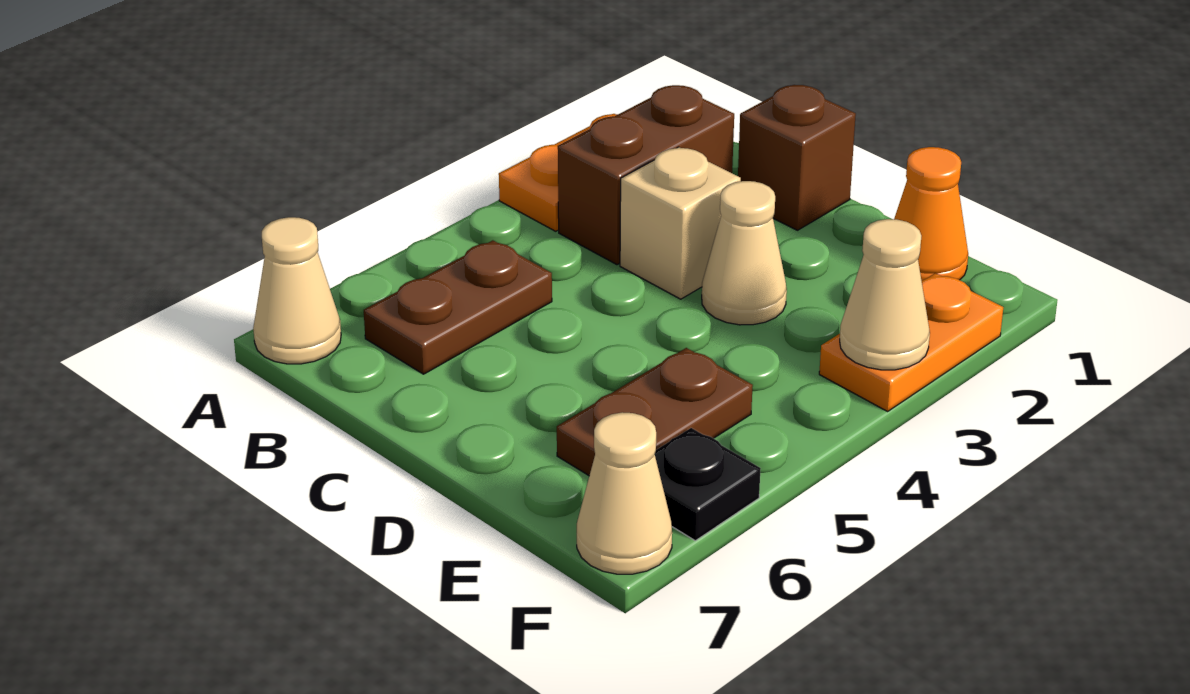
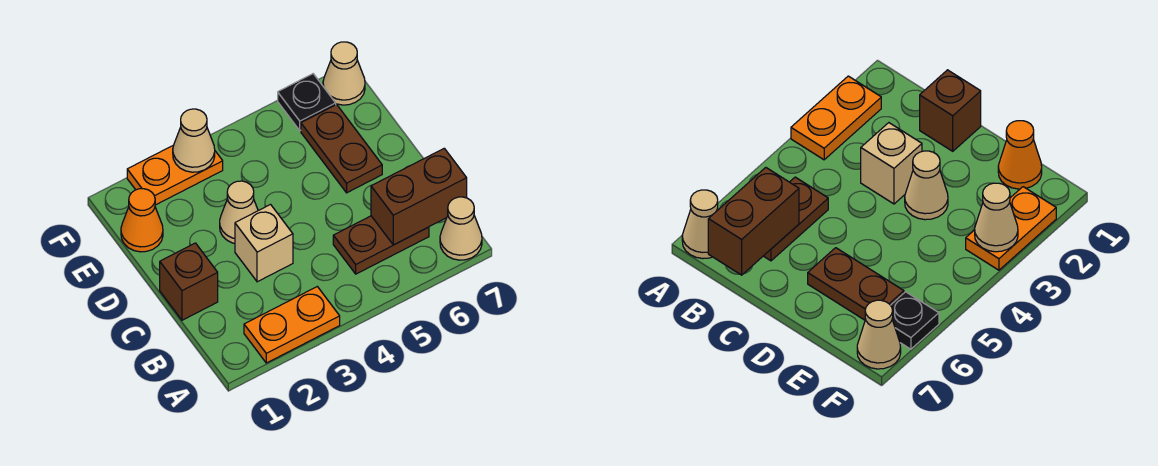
brown brick B2:B3 level 1 -> brown brick B6:B7 level 2
brown plate E5:E6 level 1 -> brown plate D6:E6 level 1

